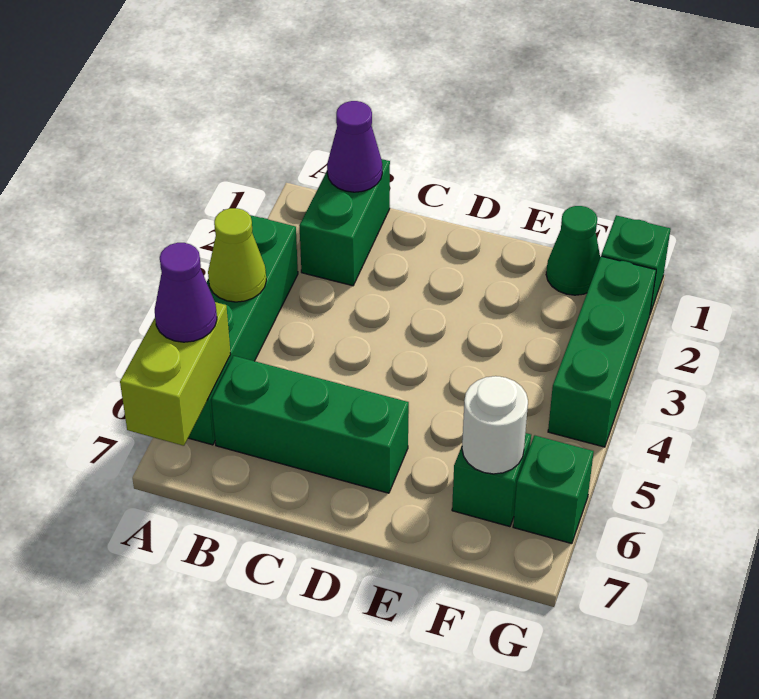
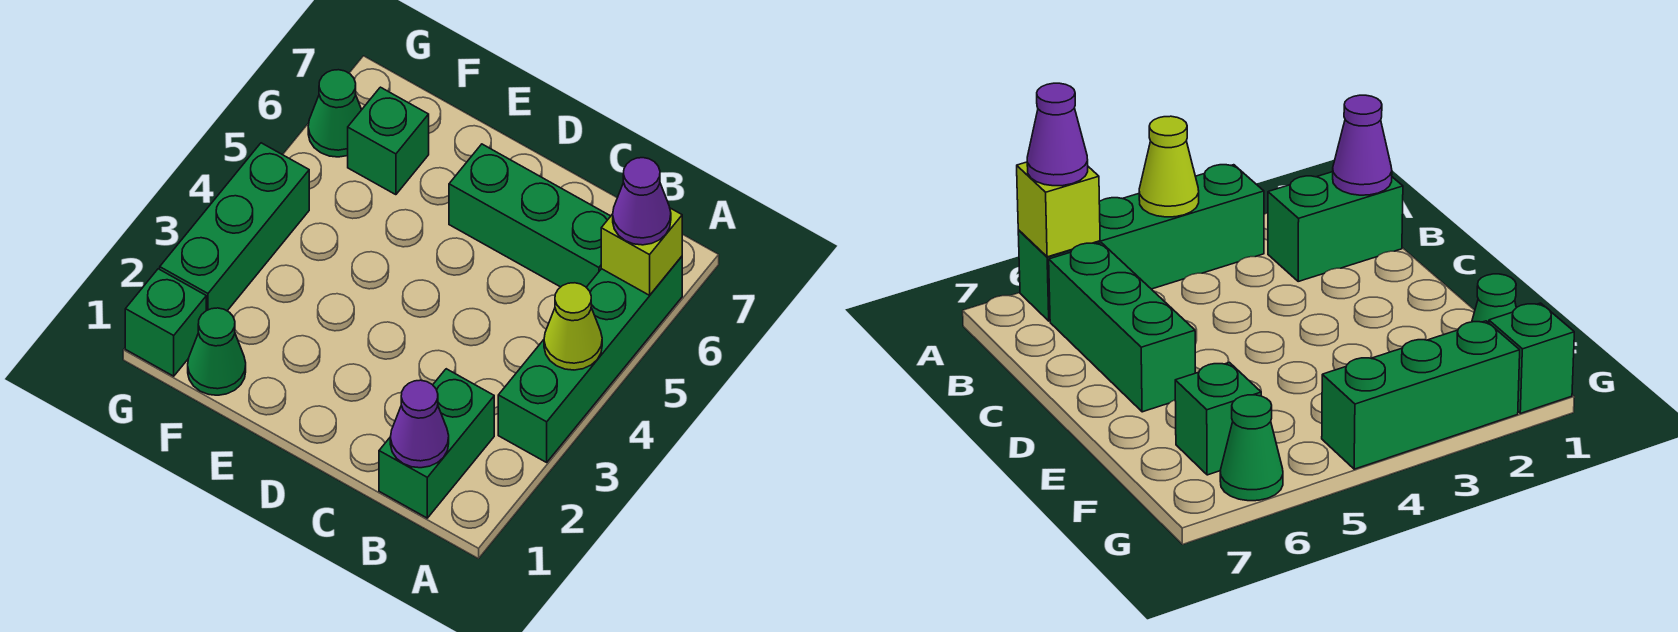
lime brick A6:A7 level 2 -> lime brick A6 level 2
white round brick F6 level 2 -> none
green brick G6 level 1 -> green cone G6 level 1

